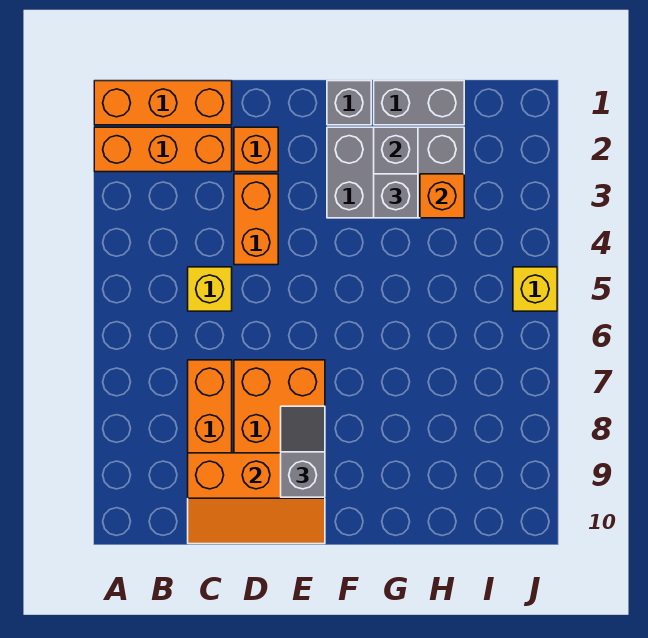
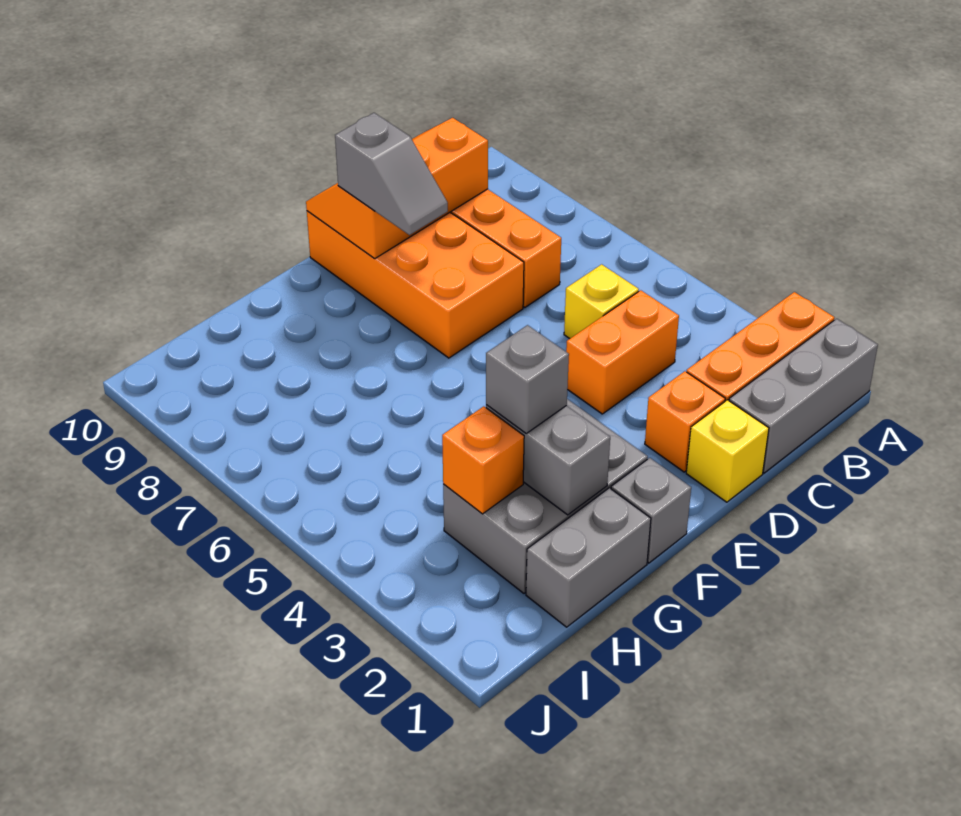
orange brick A1:C1 level 1 -> grey brick A1:C1 level 1
orange brick D3:D4 level 1 -> orange brick C4:D4 level 1
yellow brick J5 level 1 -> yellow brick D1 level 1

